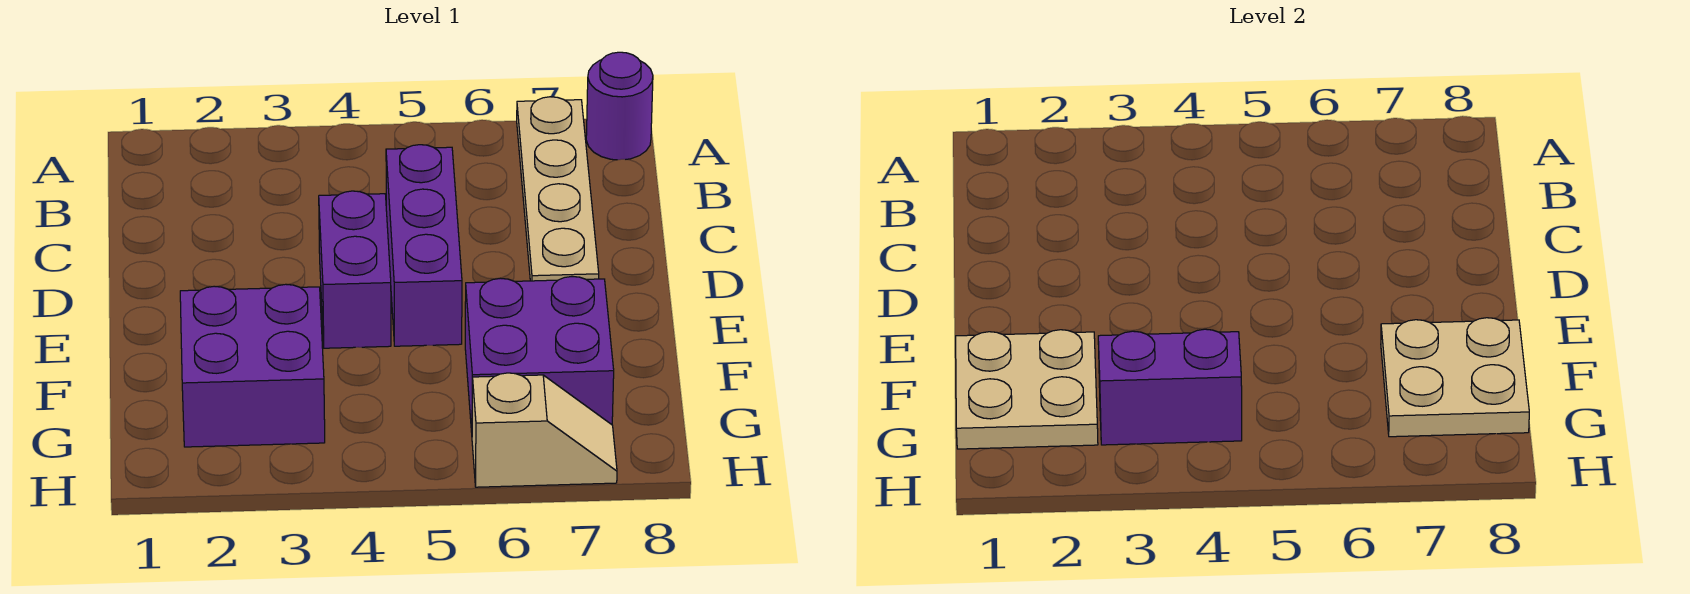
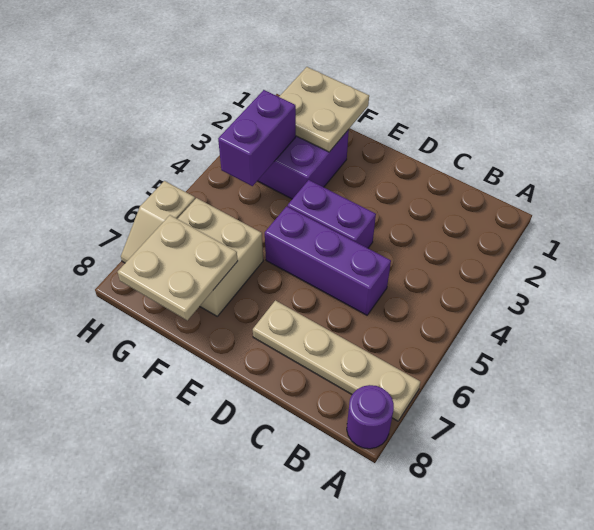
purple brick F6:G7 level 1 -> tan brick F6:G7 level 1

